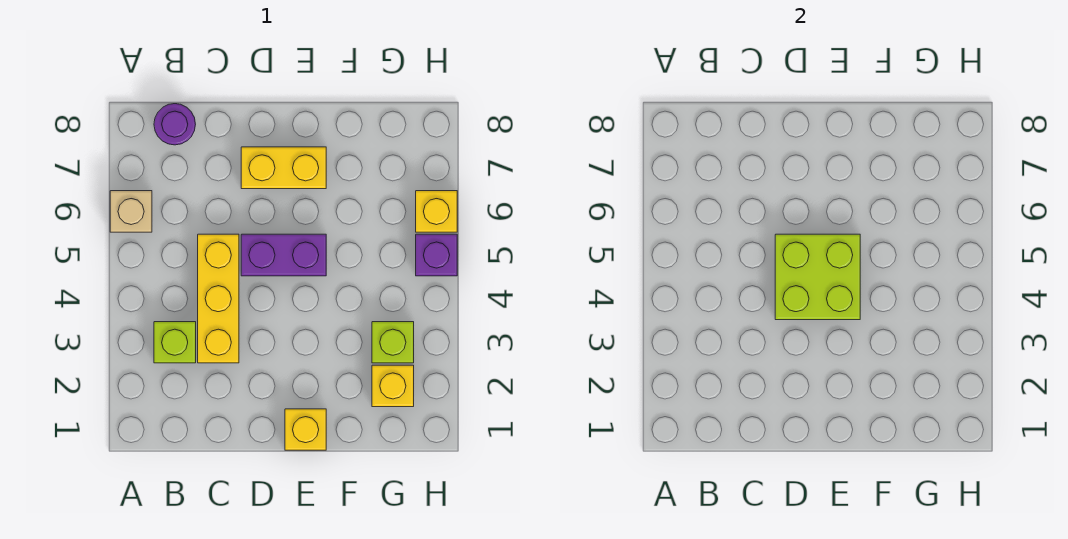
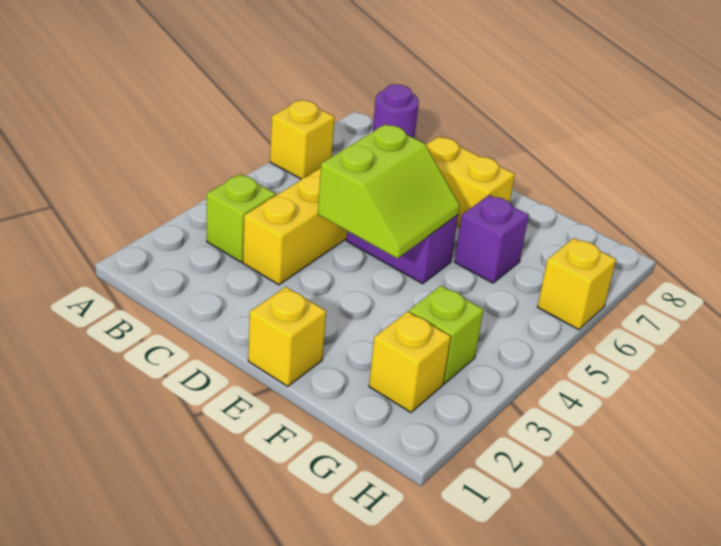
tan brick A6 level 1 -> yellow brick A6 level 1
lime brick D4:E5 level 2 -> lime slope D4:E5 level 2 top D
purple brick H5 level 1 -> purple brick F6 level 1

